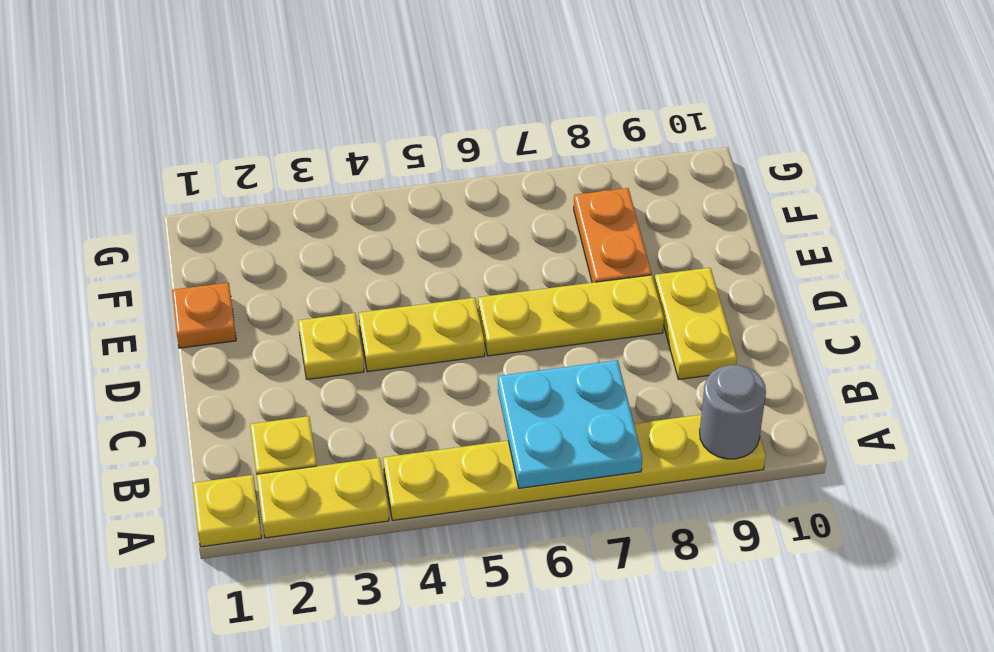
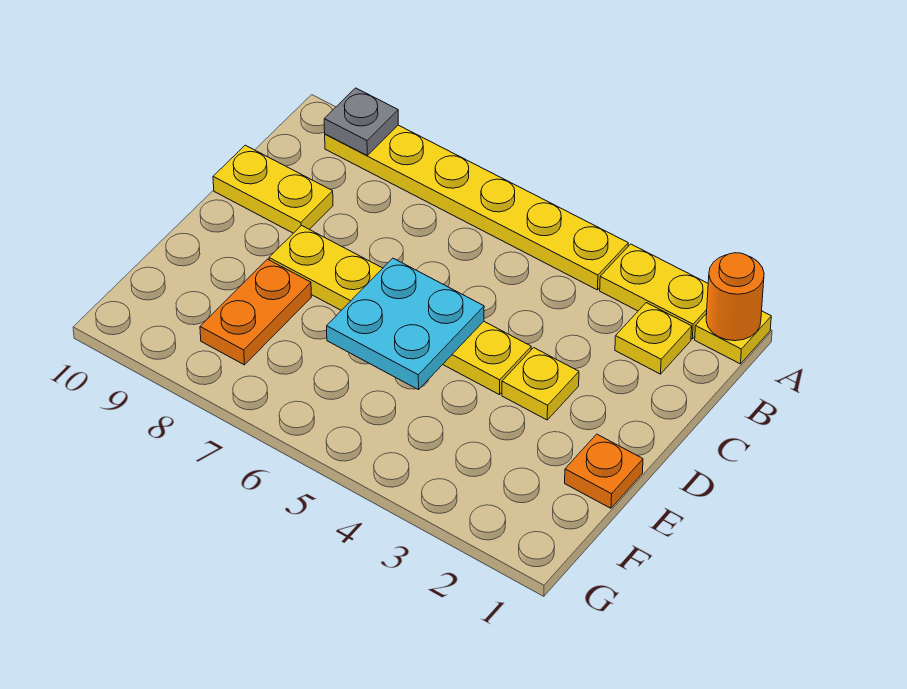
none -> orange round brick A1 level 2
cyan plate A6:B7 level 2 -> cyan plate D5:E6 level 2
grey round brick A9 level 2 -> grey plate A9 level 2
yellow plate C9:D9 level 1 -> yellow plate C9:C10 level 1

